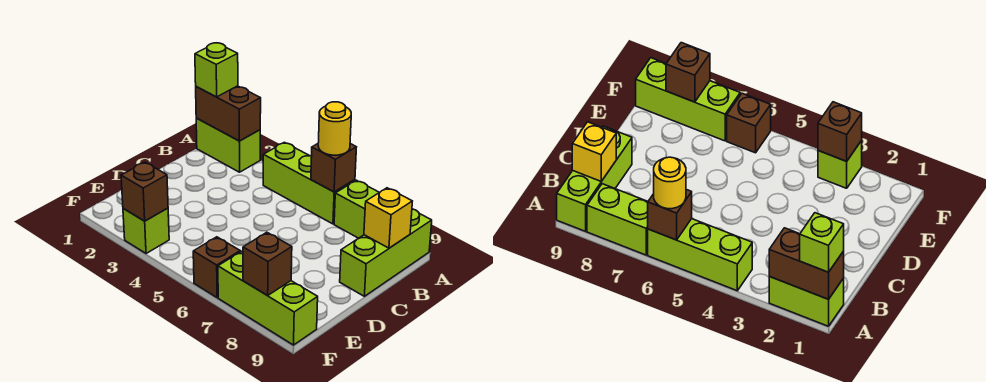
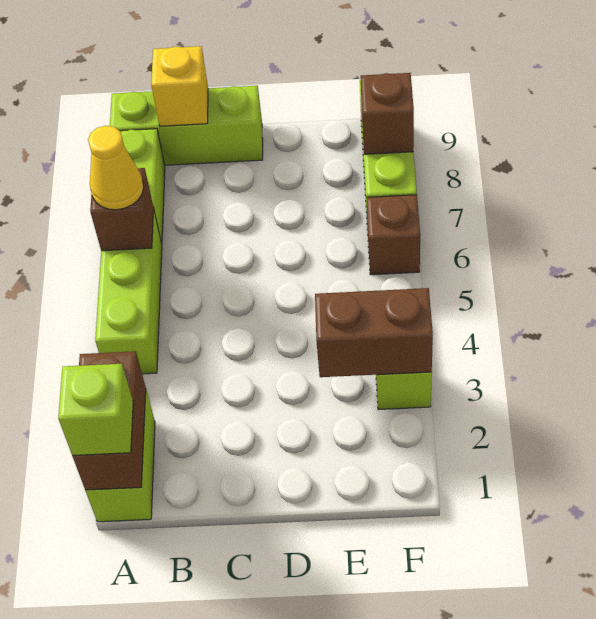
yellow round brick A6 level 3 -> yellow cone A6 level 3
brown brick F3 level 2 -> brown brick E3:F3 level 2

